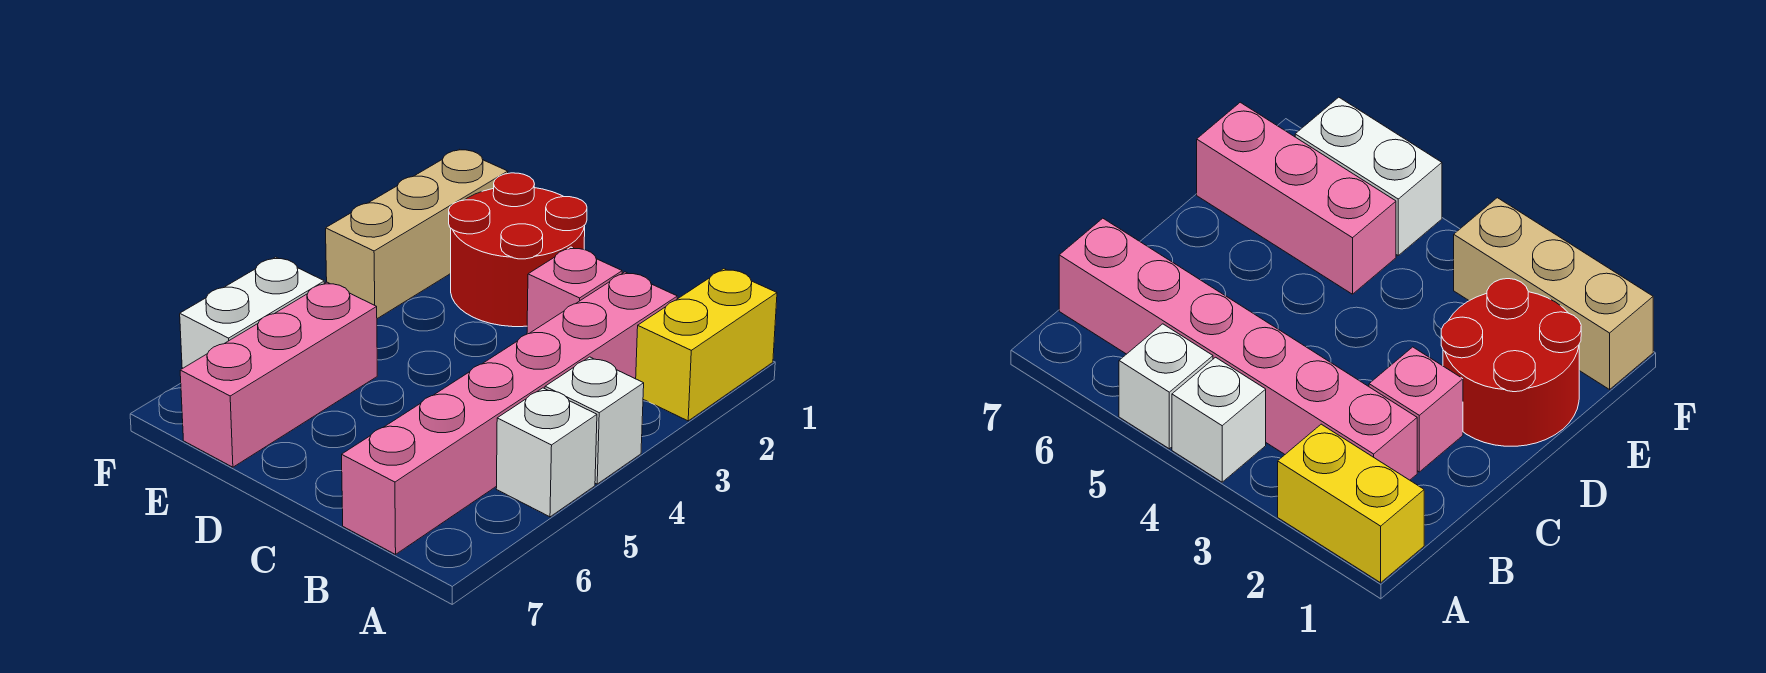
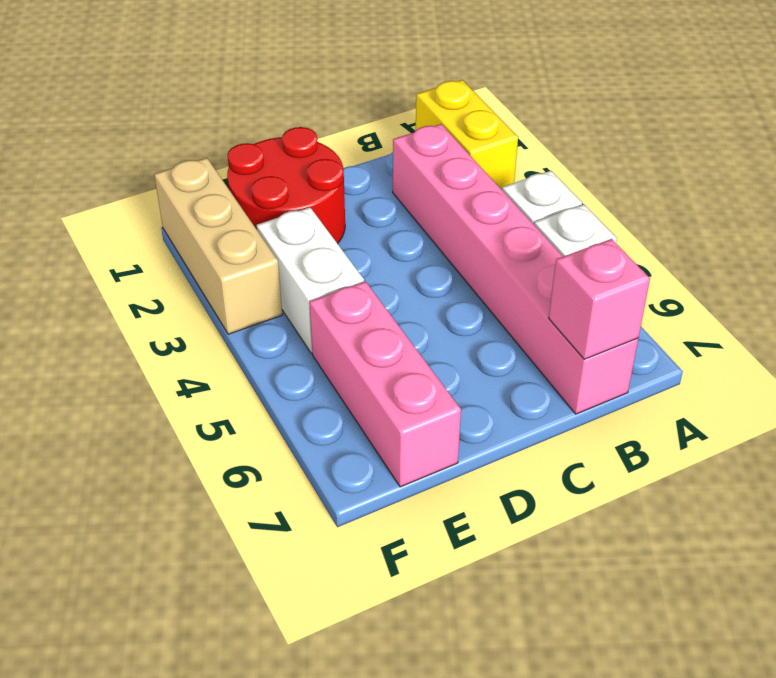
pink brick C2 level 1 -> pink brick B7 level 2
white brick F5:F6 level 1 -> white brick E3:E4 level 1

